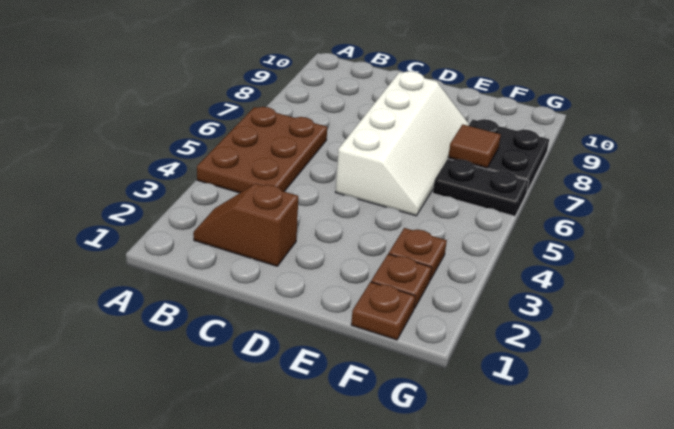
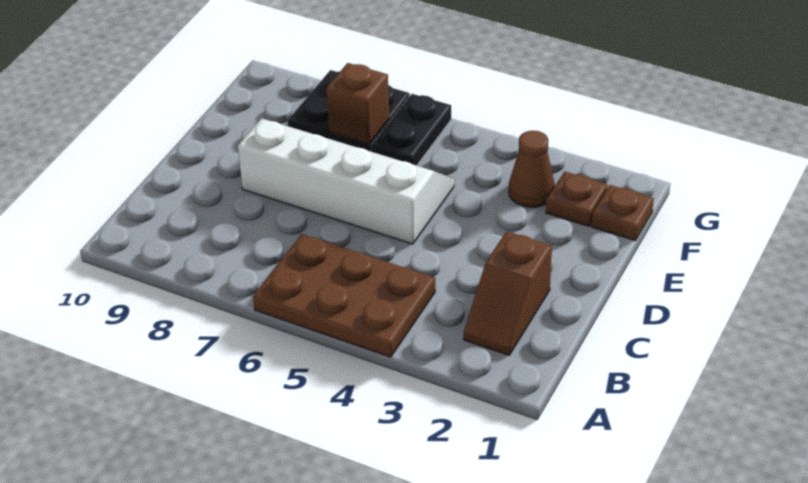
brown plate F3 level 1 -> brown cone F3 level 1
brown tile F7 level 2 -> brown brick F7 level 2

